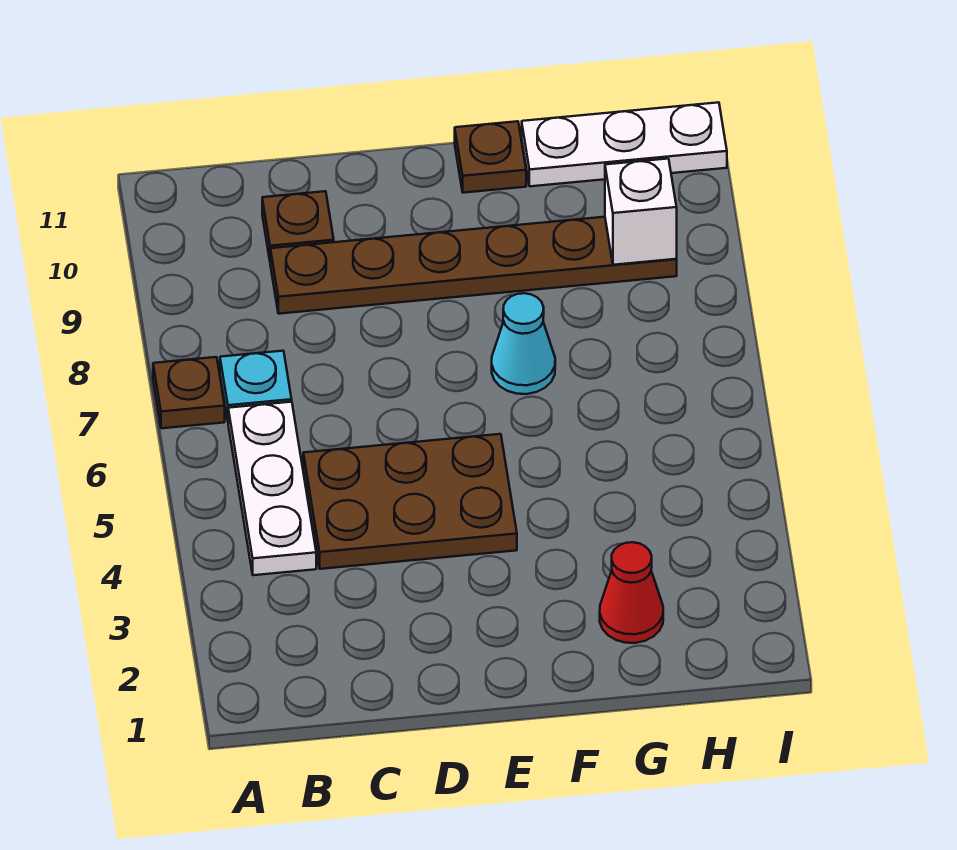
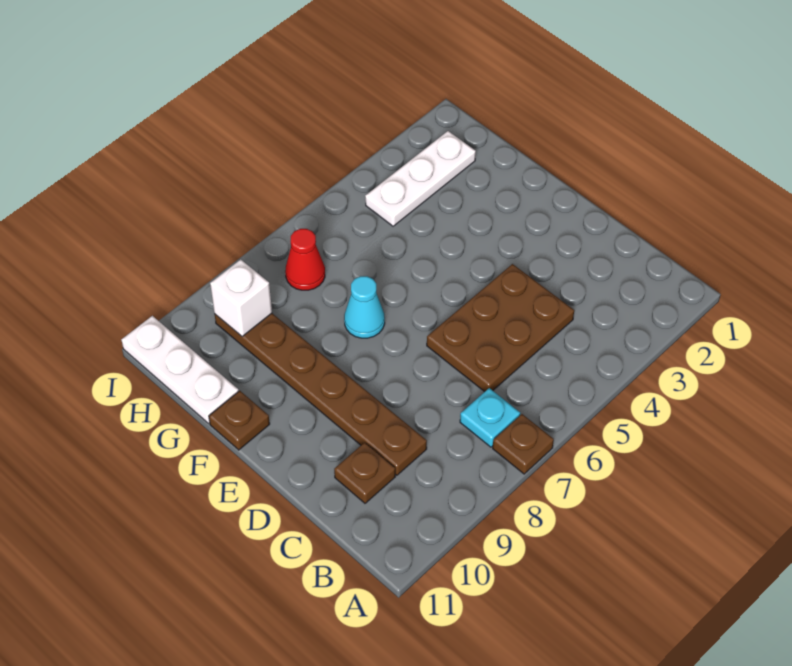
white plate B4:B6 level 1 -> white plate H2:H4 level 1
brown plate C4:E5 level 1 -> brown plate C4:D6 level 1
red cone G2 level 1 -> red cone H7 level 1

